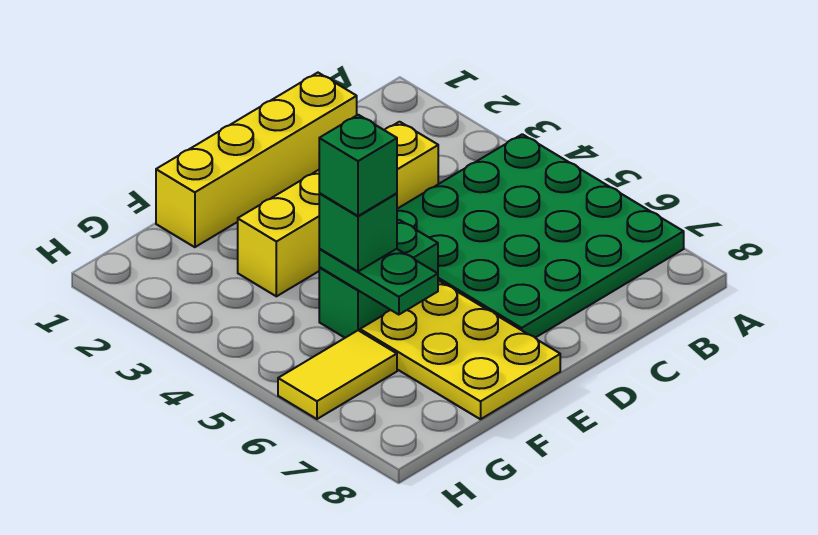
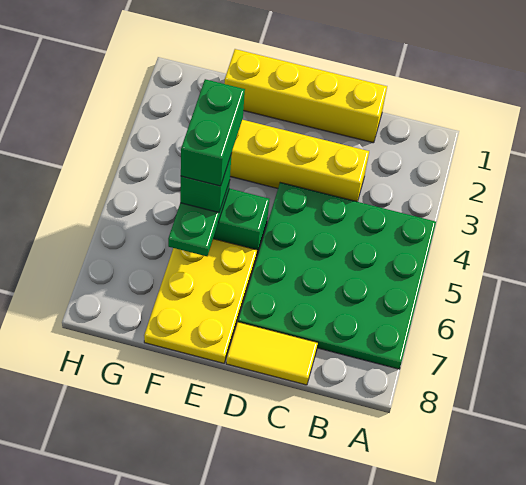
green brick F5 level 4 -> green brick F4:F5 level 4
yellow tile G6:H6 level 1 -> yellow tile C8:D8 level 1

